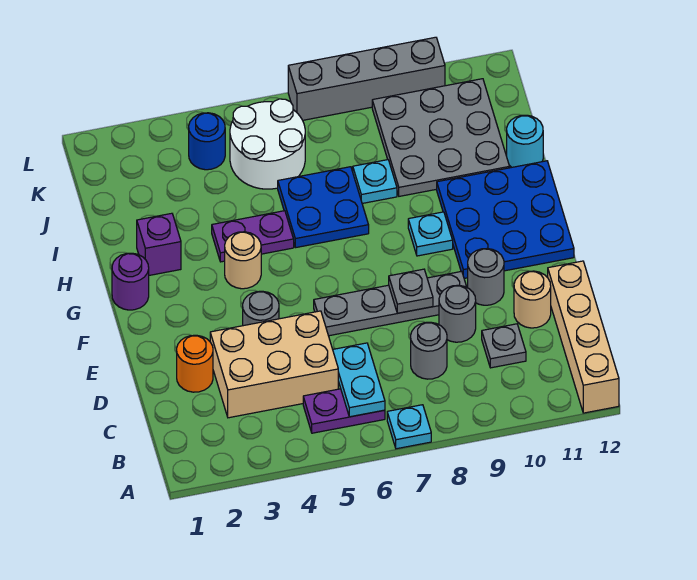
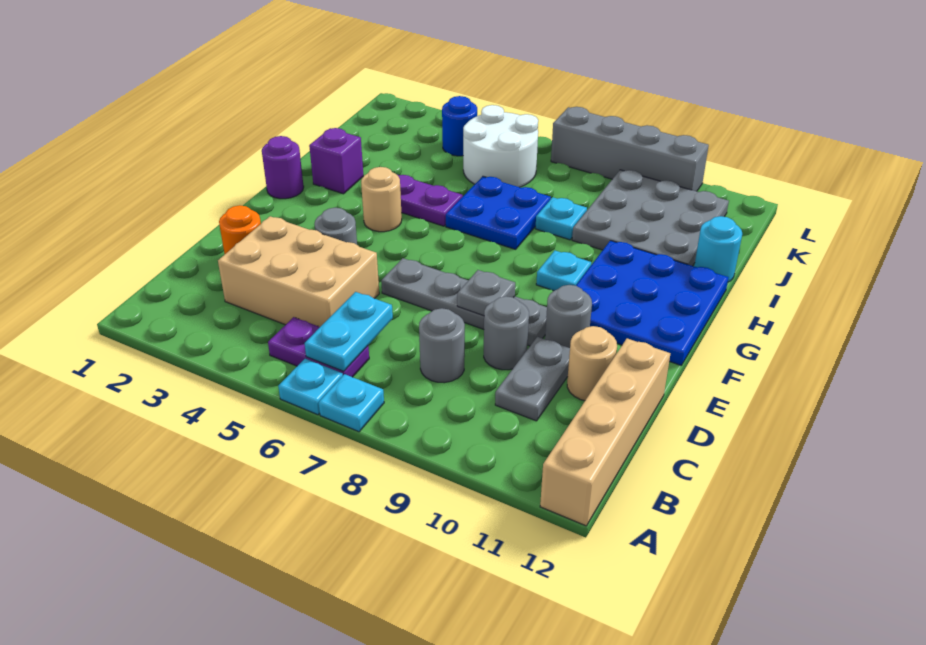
none -> cyan plate A6 level 1
grey plate C10 level 1 -> grey plate C10:D10 level 1

